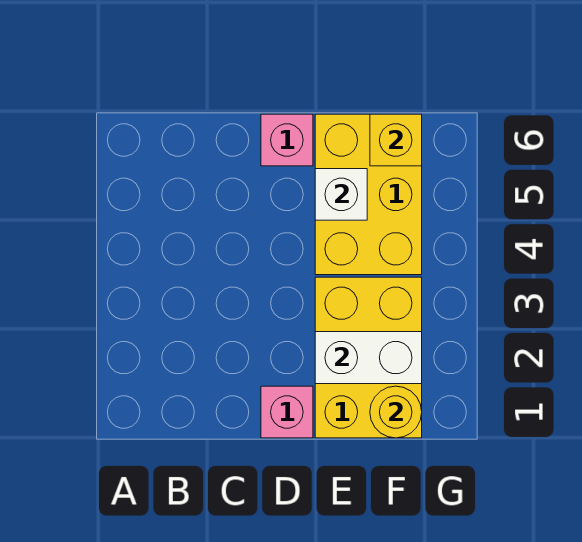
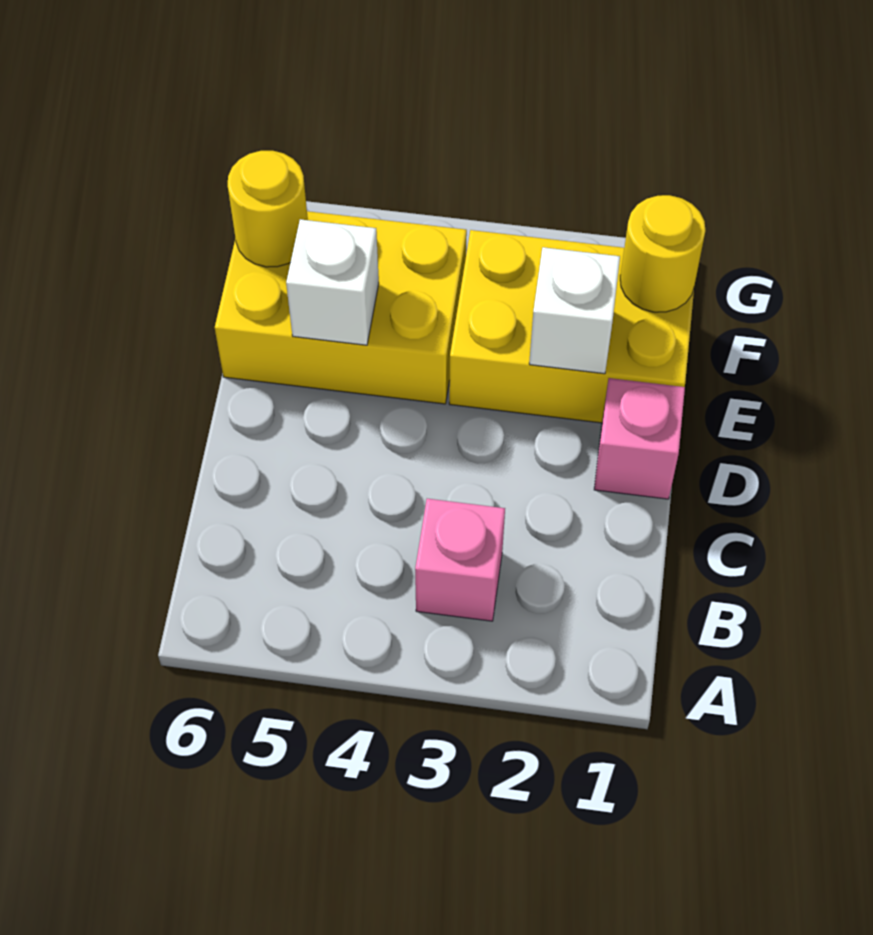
pink brick D6 level 1 -> pink brick B3 level 1
white brick E2:F2 level 2 -> white brick E2 level 2
yellow brick F6 level 2 -> yellow round brick F6 level 2

